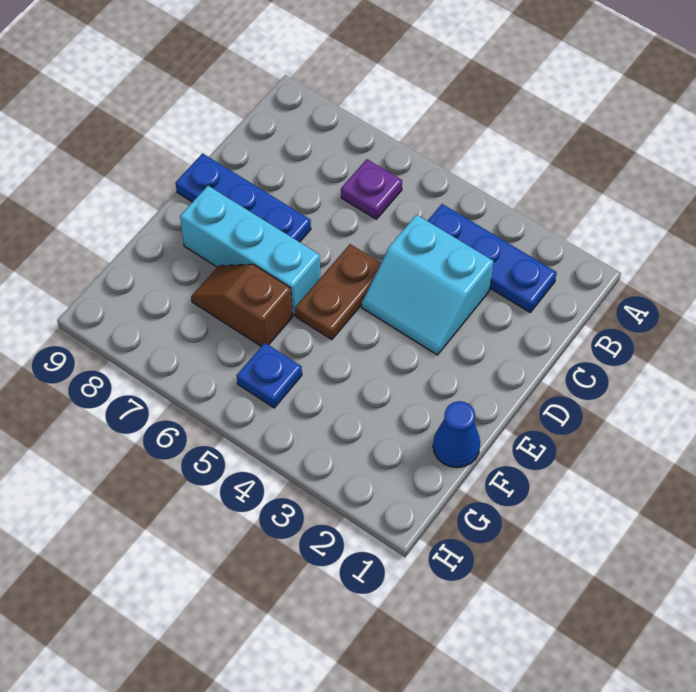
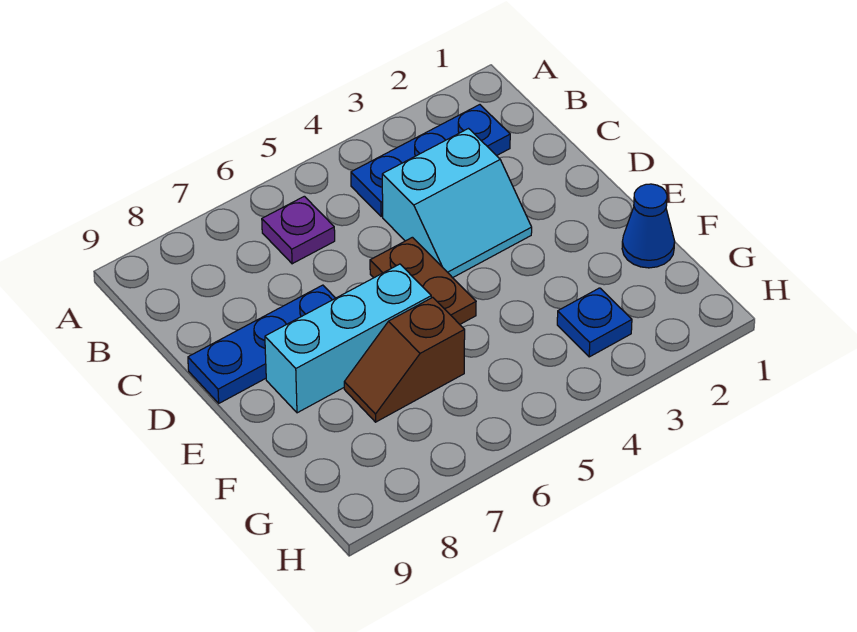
blue plate G5 level 1 -> blue plate G3 level 1

